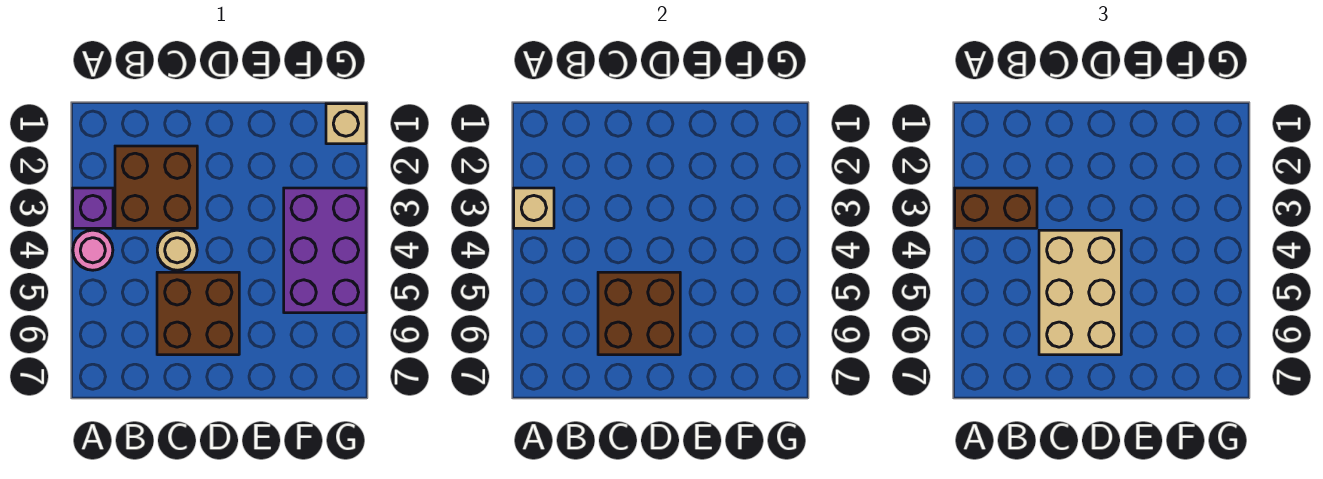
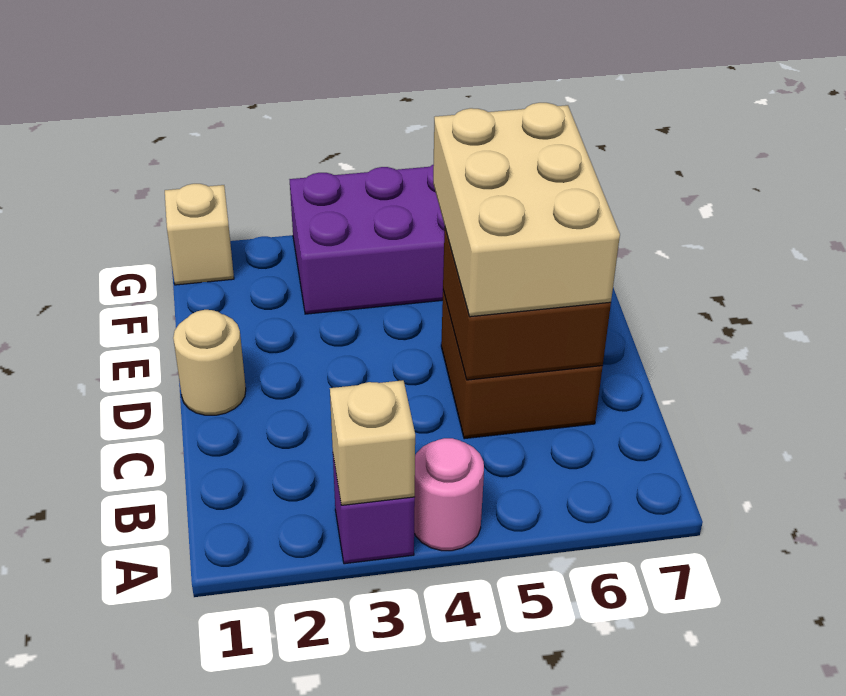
brown brick A3:B3 level 3 -> none
brown brick B2:C3 level 1 -> none
tan round brick C4 level 1 -> tan round brick D1 level 1
tan brick C4:D6 level 3 -> tan brick C5:E6 level 3

